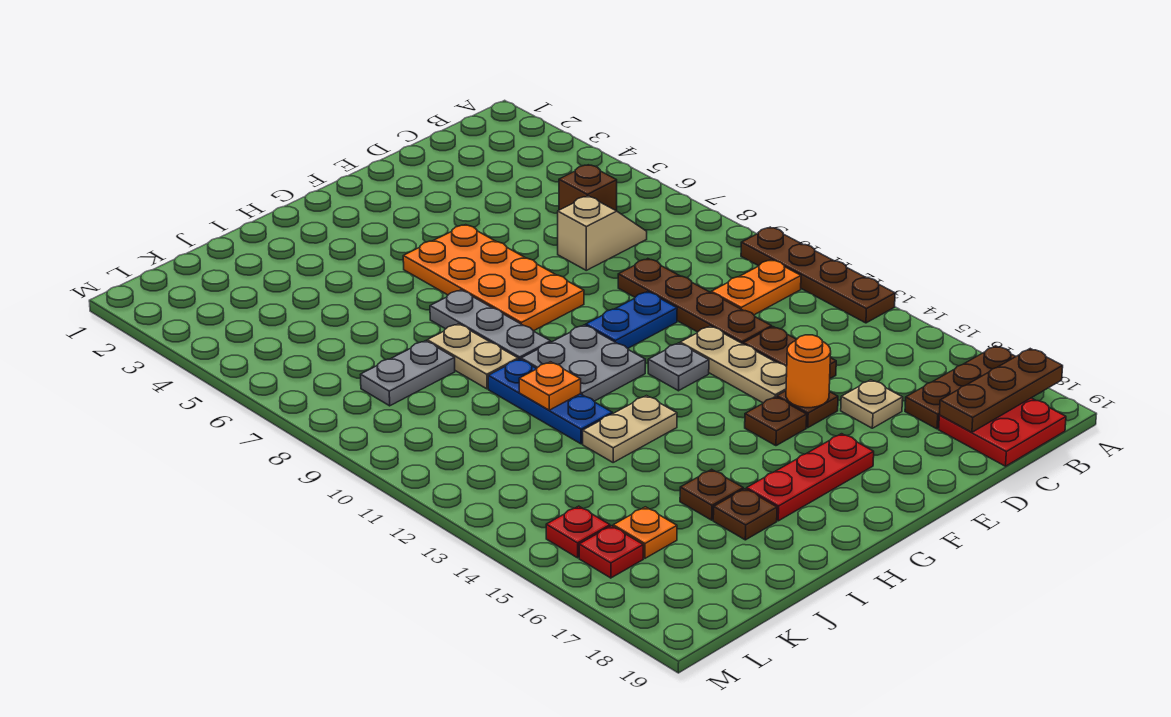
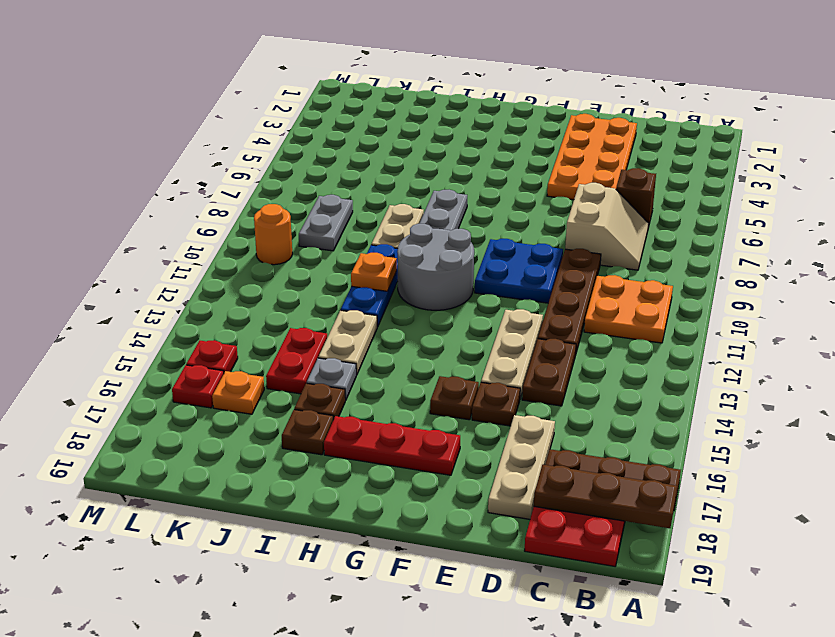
brown plate A10:A13 level 1 -> none
orange plate B11:C11 level 1 -> orange plate B10:C11 level 1
tan slope C7:D7 level 1 top D -> tan slope C7:D8 level 1 top D
tan plate D16 level 1 -> tan plate D16:D18 level 1
blue plate E10:F10 level 1 -> blue plate E9:F10 level 1
orange round brick E15 level 2 -> orange round brick L10 level 1
orange plate F5:G8 level 1 -> orange plate D2:E5 level 1
grey plate F12 level 1 -> grey plate I15 level 1
grey plate G10:H11 level 1 -> grey round brick G10:H11 level 1
tan plate H13:I13 level 1 -> tan plate I13:I14 level 1
grey plate J8:K8 level 1 -> grey plate K8:K9 level 1
none -> red plate J14:J15 level 1

